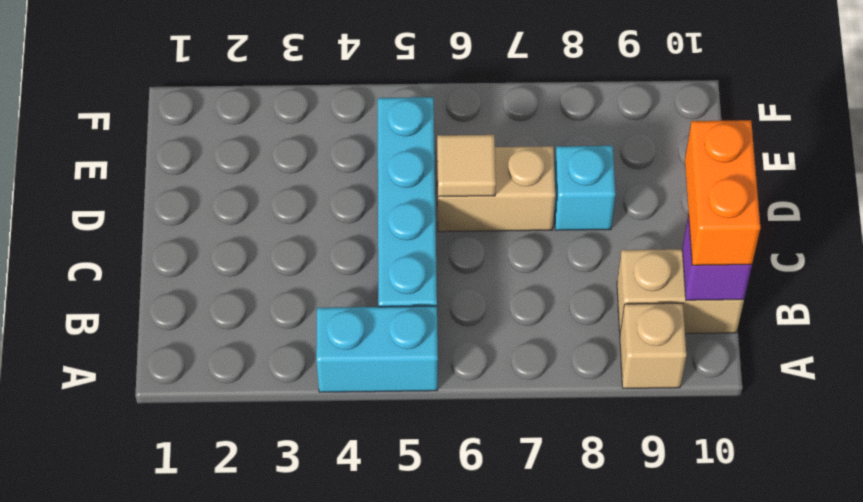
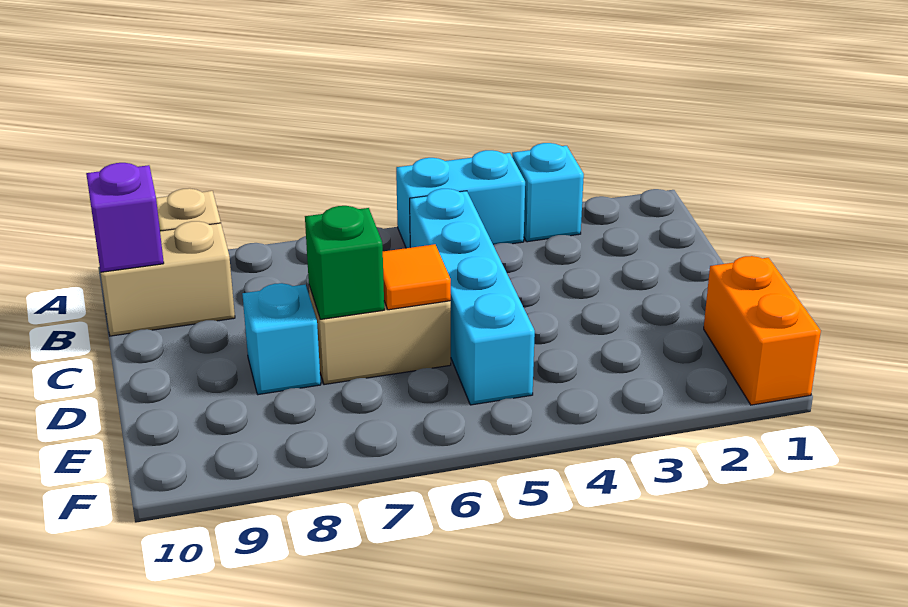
none -> cyan brick A3 level 1
orange brick B10:C10 level 3 -> orange brick E1:F1 level 1
tan tile D6 level 2 -> orange tile D6 level 2
none -> green brick D7 level 2

